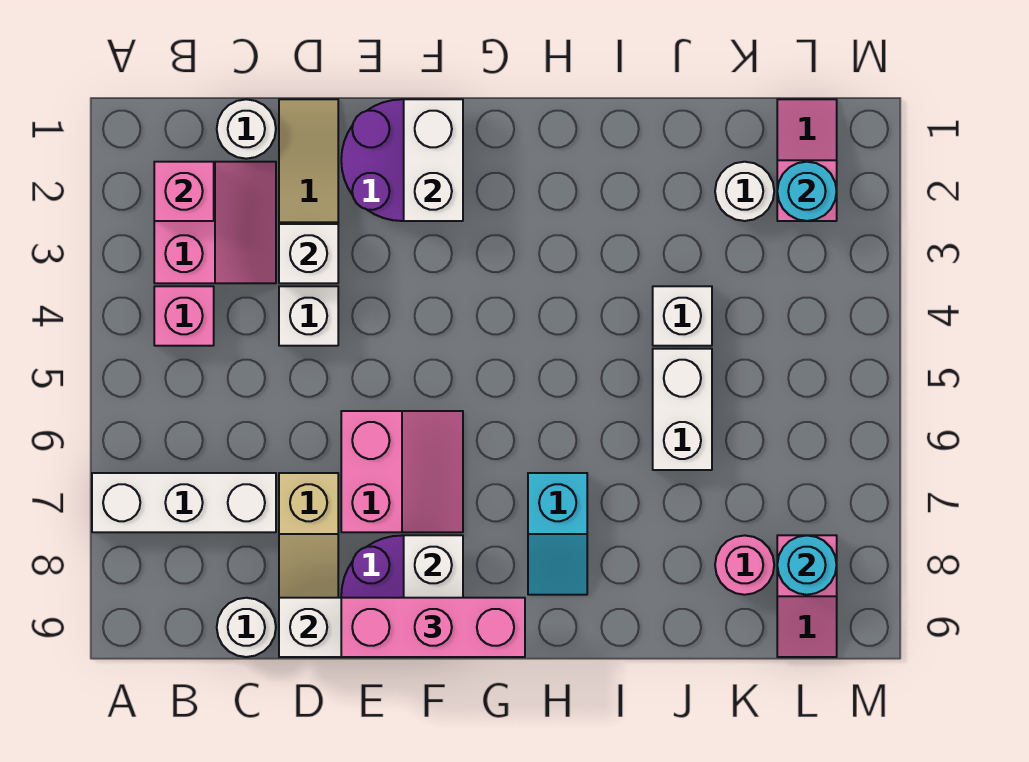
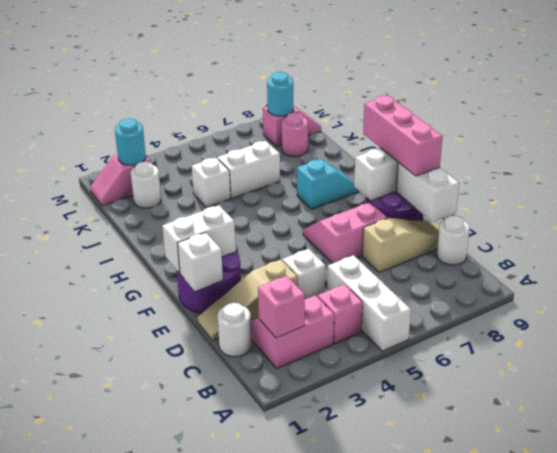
white brick A7:C7 level 1 -> white brick A5:C5 level 1
white brick D3 level 2 -> white brick E1 level 2

